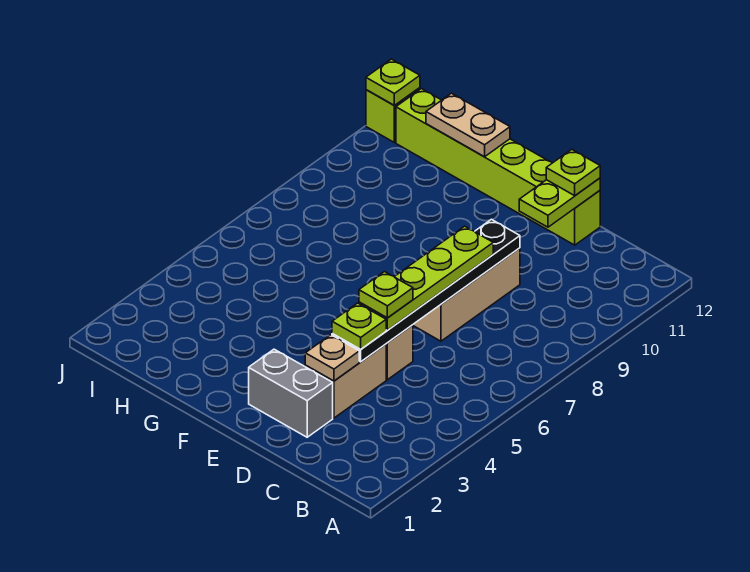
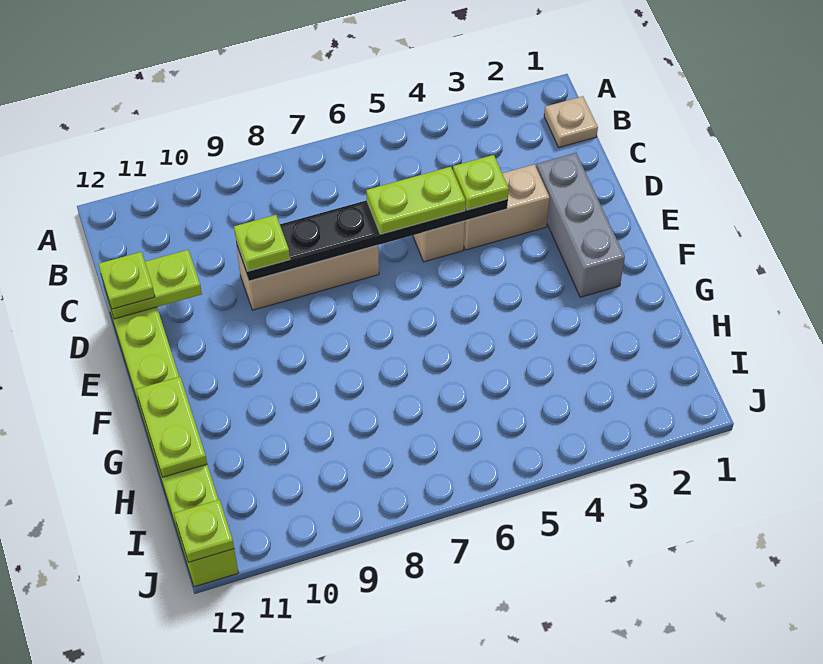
grey brick D2:E2 level 1 -> grey brick D2:F2 level 1
tan plate D3 level 2 -> tan plate B1 level 1
lime plate D5:D8 level 3 -> lime plate D5:D6 level 3
lime plate D5 level 4 -> lime plate D9 level 3
tan plate G12:H12 level 2 -> lime plate G12:H12 level 2

